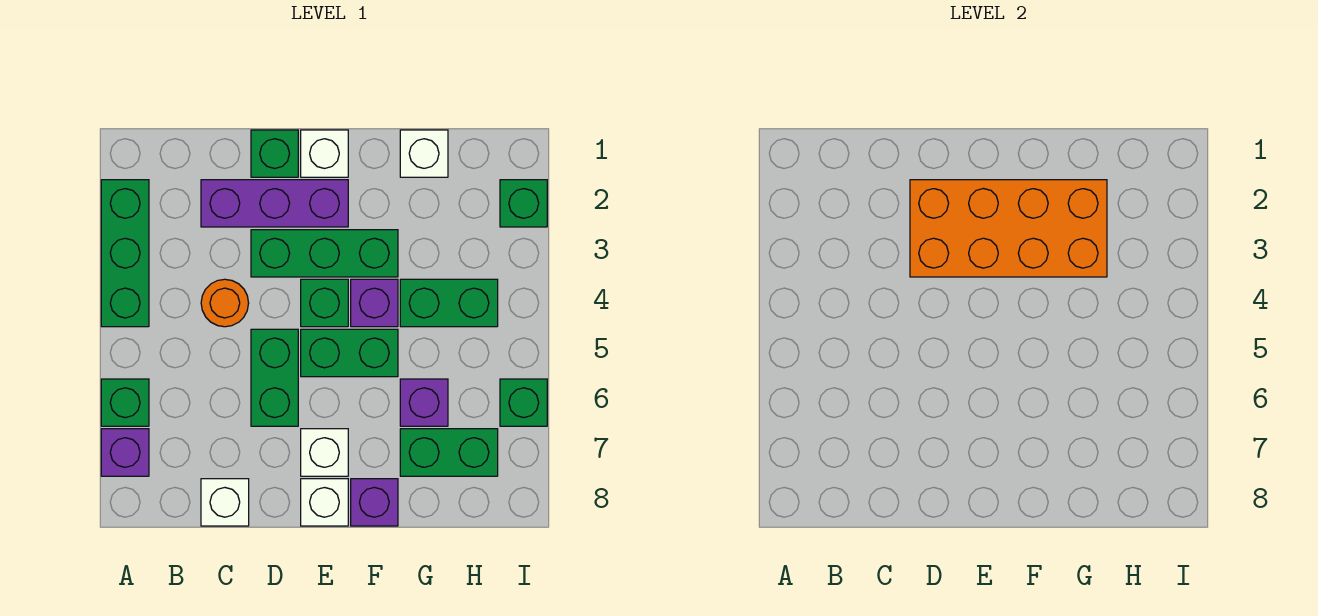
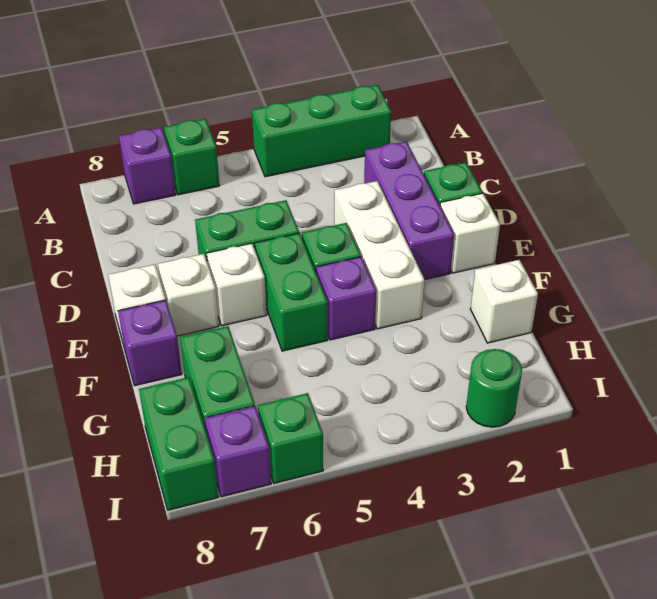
orange round brick C4 level 1 -> none
white brick C8 level 1 -> white brick E6 level 1
orange brick D2:G3 level 2 -> none
green brick D3:F3 level 1 -> white brick D3:F3 level 1
green brick G4:H4 level 1 -> green brick H8:I8 level 1
purple brick G6 level 1 -> purple brick I7 level 1
green brick I2 level 1 -> green round brick I2 level 1

